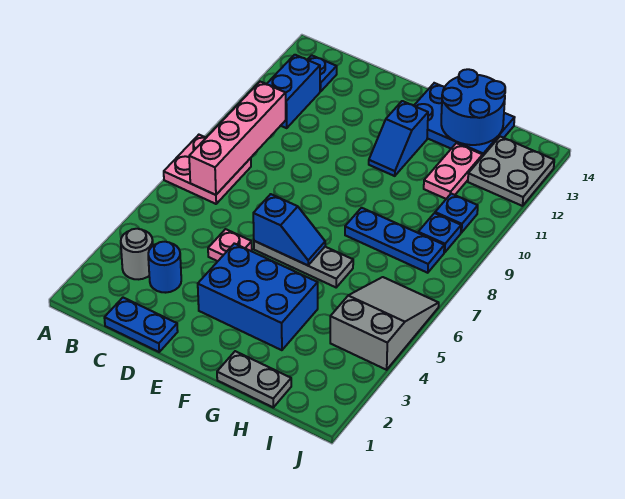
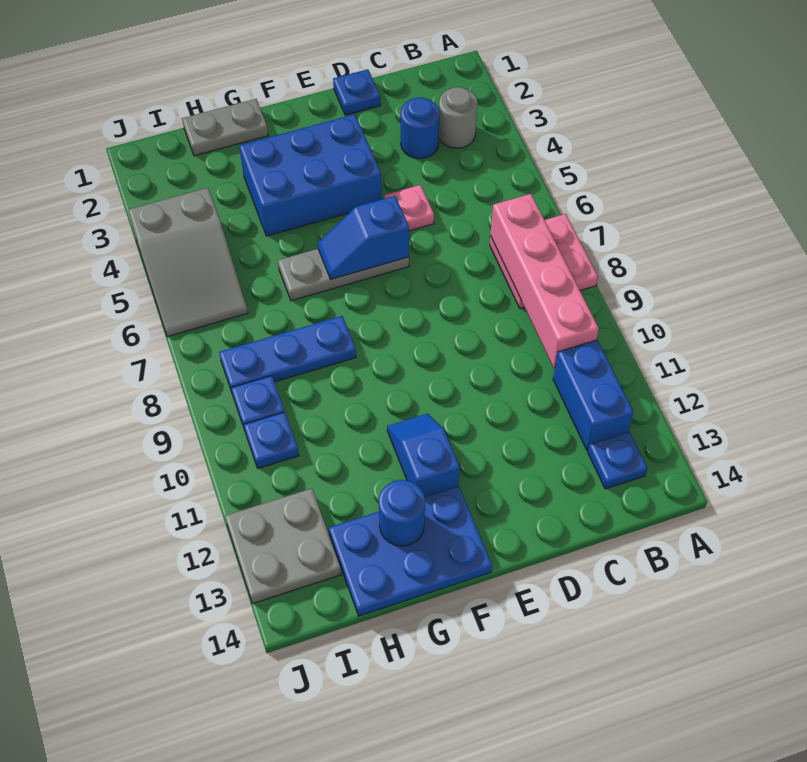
blue plate C1:D1 level 1 -> blue plate D1 level 1
blue round brick G13:H14 level 2 -> blue round brick G13 level 2
pink plate H11:H12 level 1 -> none

